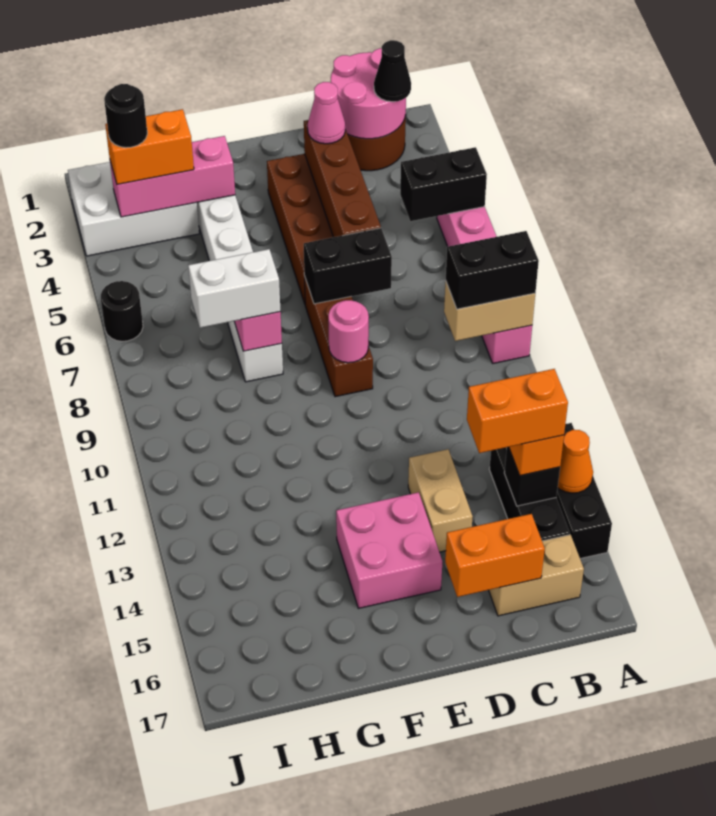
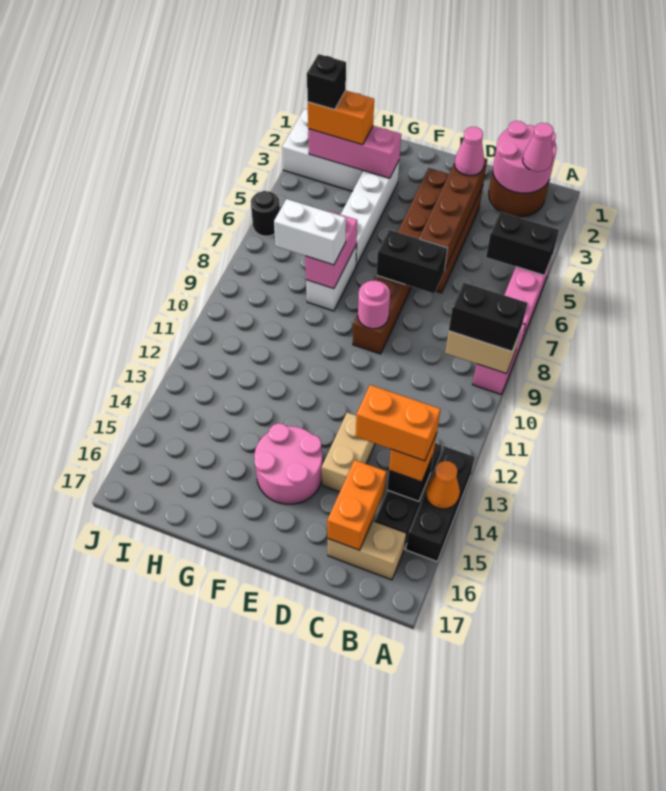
black cone B2 level 3 -> pink cone B2 level 3
orange brick C16:D16 level 2 -> orange brick C15:C16 level 2
pink brick E14:F15 level 1 -> pink round brick E14:F15 level 1
black round brick I3 level 4 -> black brick I3 level 4

